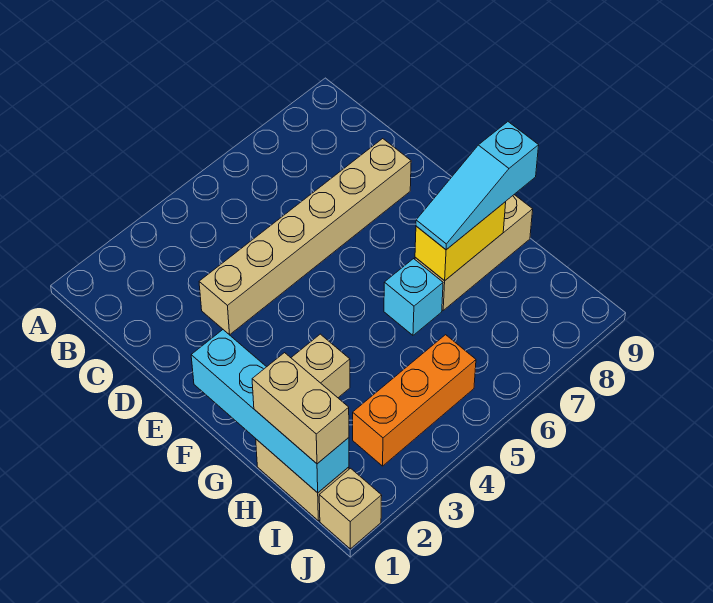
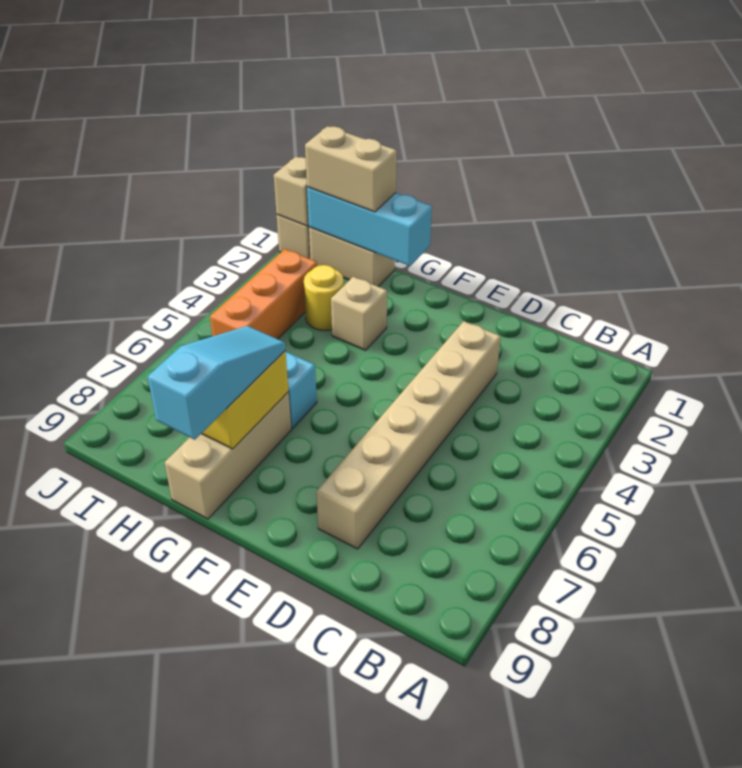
cyan brick F1:I1 level 2 -> cyan brick G1:I1 level 2
none -> yellow round brick H3 level 1
none -> tan brick J1 level 2

